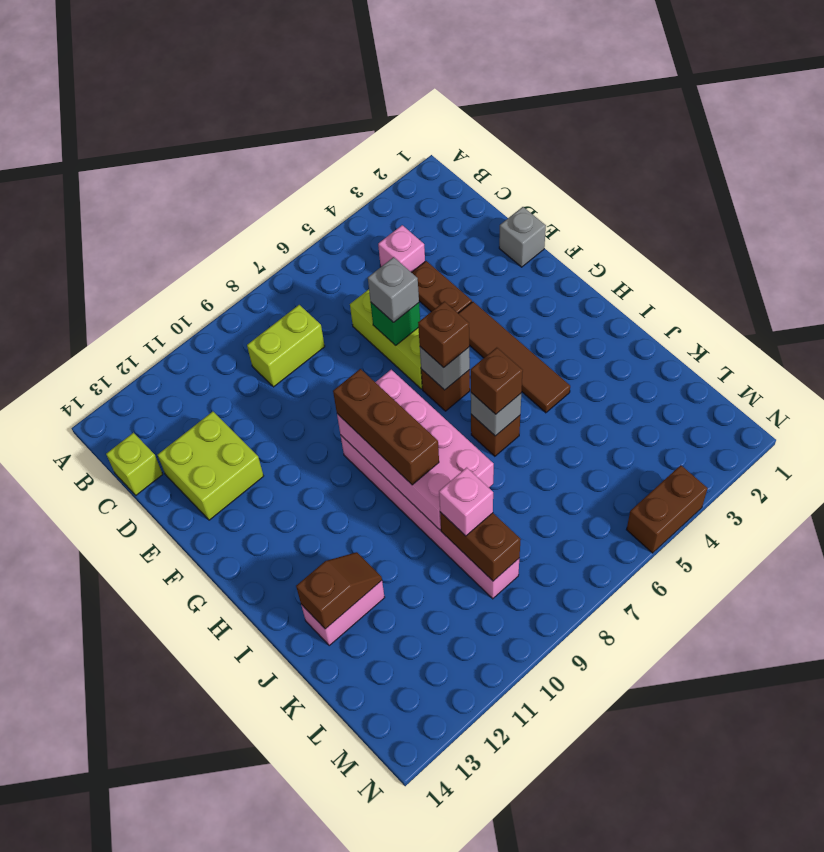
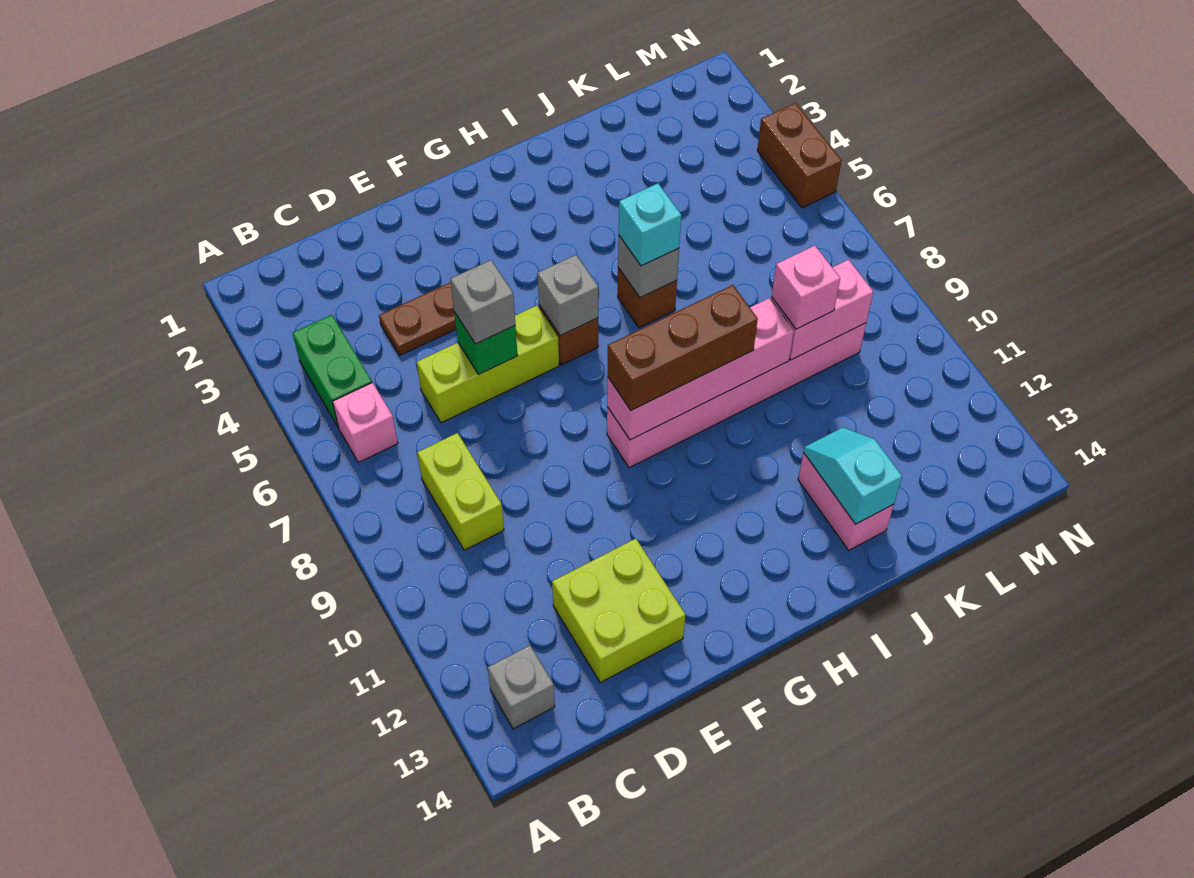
none -> green brick B4:B5 level 1
pink brick C4 level 1 -> pink brick B6 level 1
lime brick C14 level 1 -> none
grey brick E1 level 1 -> grey brick B13 level 1
brown tile F4:I4 level 1 -> none
brown brick G6 level 3 -> none
pink brick G8:J9 level 2 -> pink brick G9:J9 level 2
brown brick I6 level 3 -> cyan brick I6 level 3
brown slope J12:J13 level 2 top 13 -> cyan slope J12:J13 level 2 top 13
brown brick K9:L9 level 2 -> pink brick K9:L9 level 2

